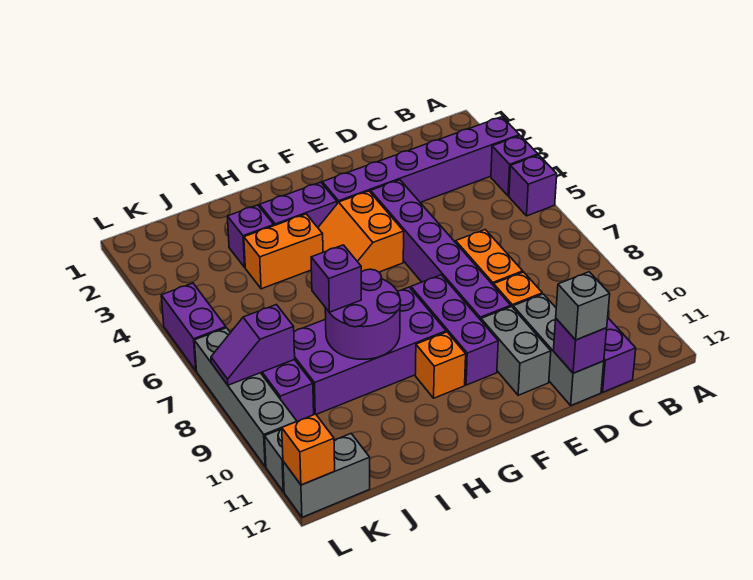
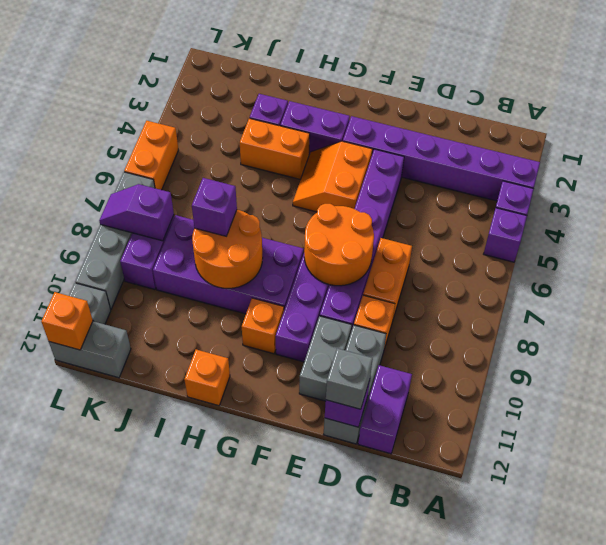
none -> orange round brick E7:F8 level 2
purple round brick H8:I9 level 2 -> orange round brick H8:I9 level 2
none -> orange brick H12 level 1
purple brick L5:L6 level 1 -> orange brick L5:L6 level 1

